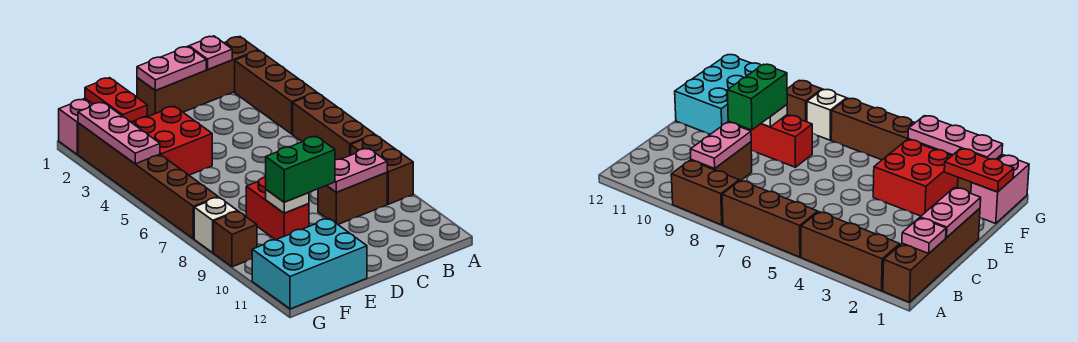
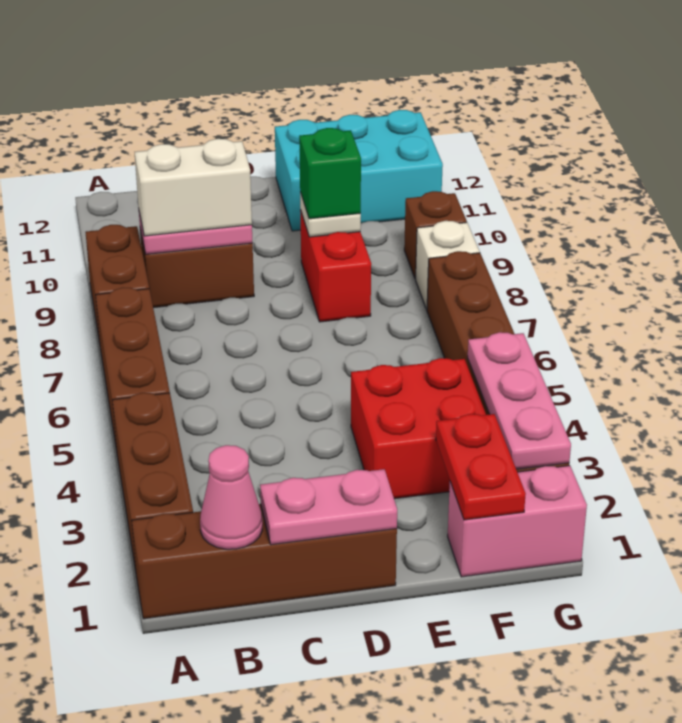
pink plate B1 level 2 -> pink cone B1 level 2
none -> white brick B9:C9 level 3
green brick D9:E9 level 3 -> green brick E9 level 3

